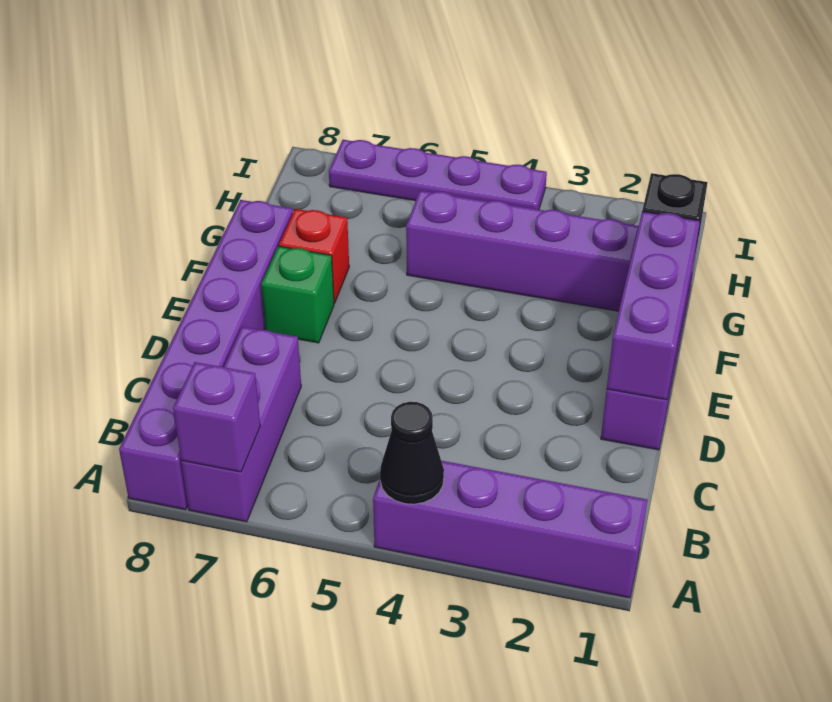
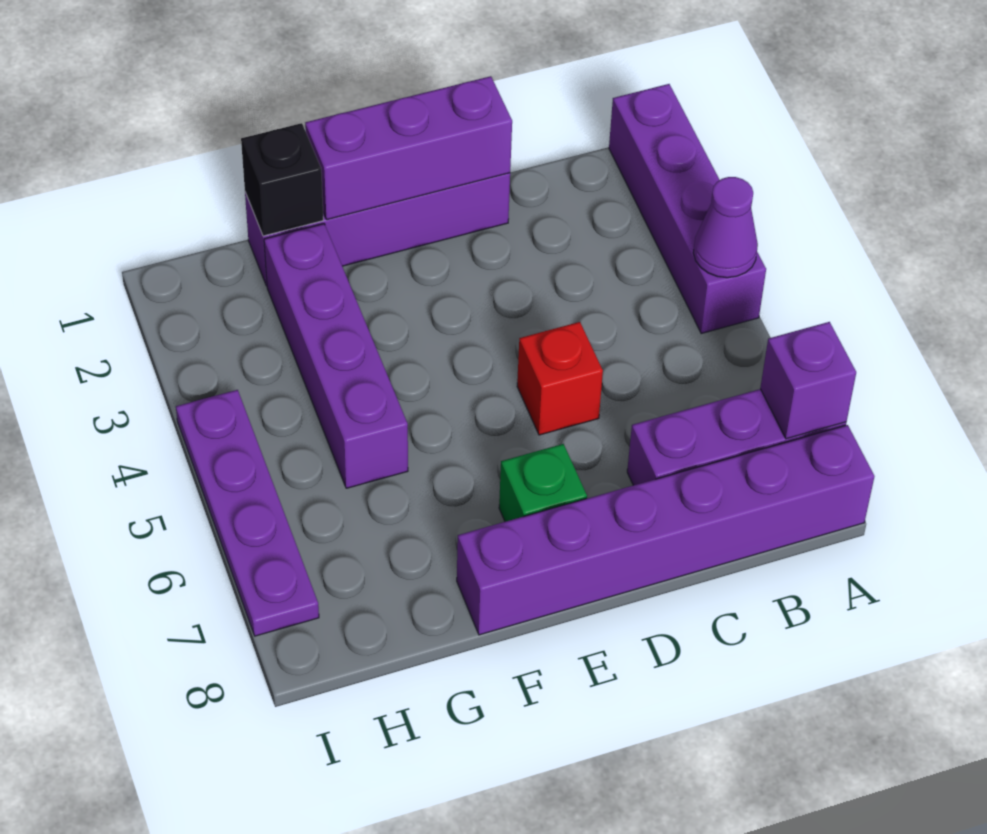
black cone A4 level 2 -> purple cone A4 level 2
red brick F7 level 1 -> red brick D5 level 1

